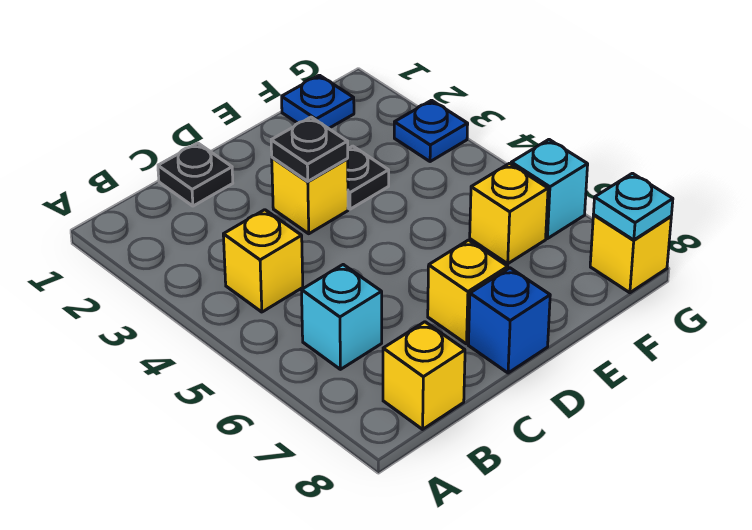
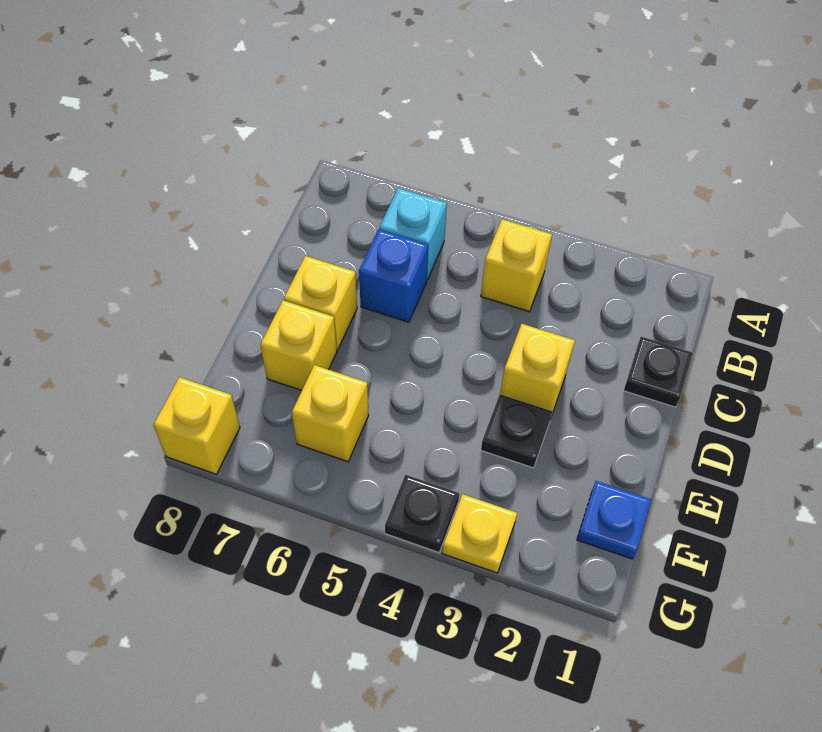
yellow brick B8 level 1 -> yellow brick E7 level 1
black plate D3 level 2 -> black plate G4 level 1
blue brick D8 level 1 -> blue brick C6 level 1
blue plate G3 level 1 -> yellow plate G3 level 1
cyan brick G6 level 1 -> none
cyan plate G8 level 2 -> none

